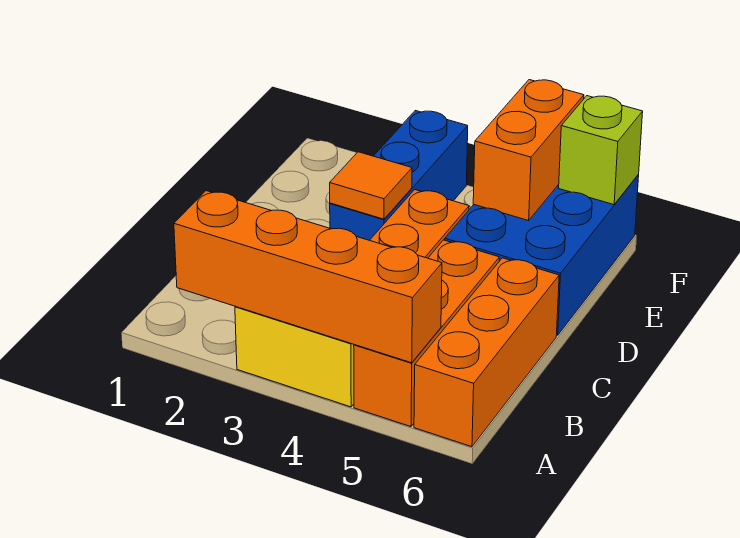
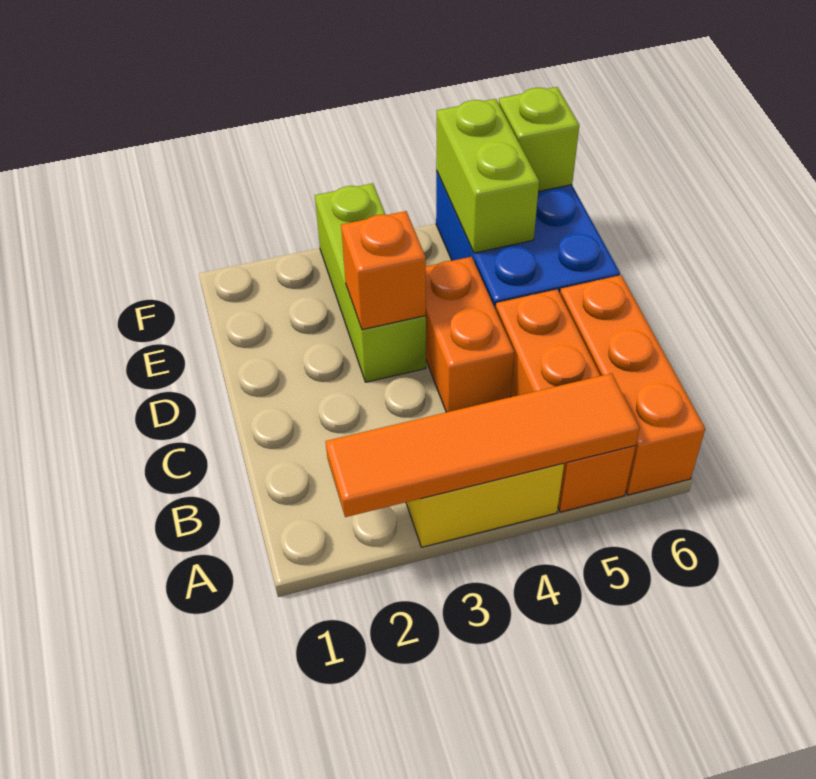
orange brick A2:A5 level 2 -> orange tile A2:A5 level 2
blue brick D3:F3 level 1 -> lime brick D3:F3 level 1
orange tile D3 level 2 -> orange brick D3 level 2
orange brick E5:F5 level 2 -> lime brick E5:F5 level 2

